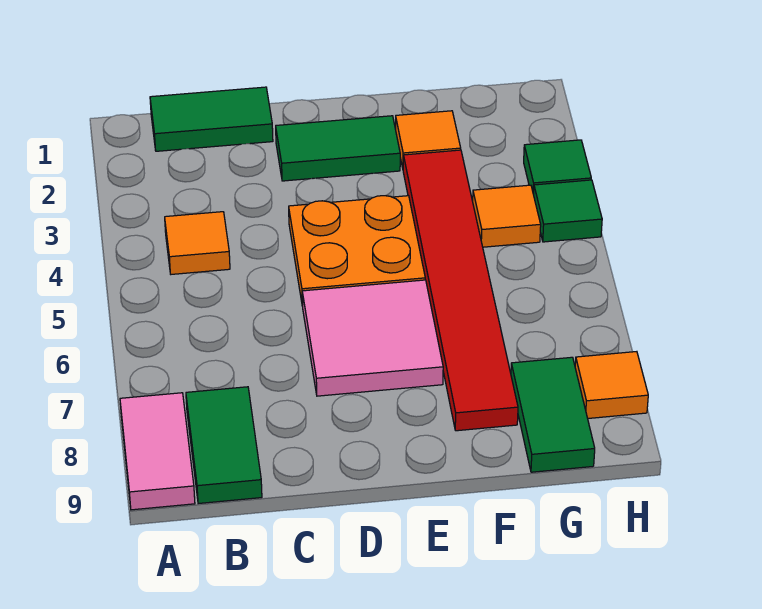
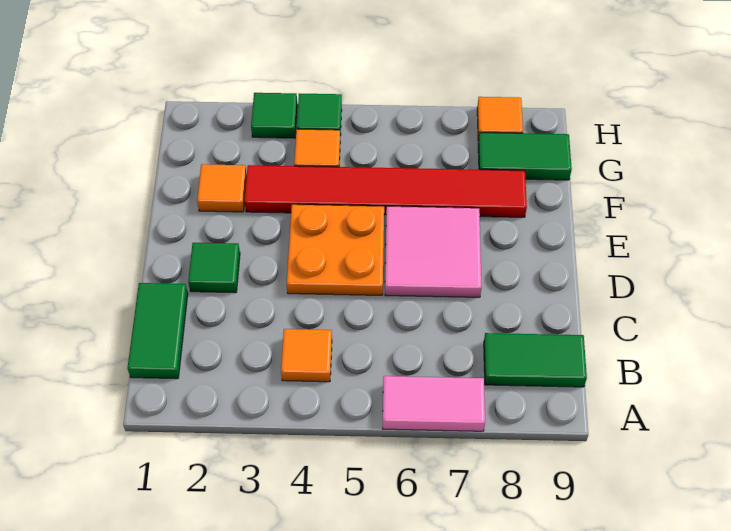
pink tile A8:A9 level 1 -> pink tile A6:A7 level 1
green tile D2:E2 level 1 -> green tile D2 level 1

